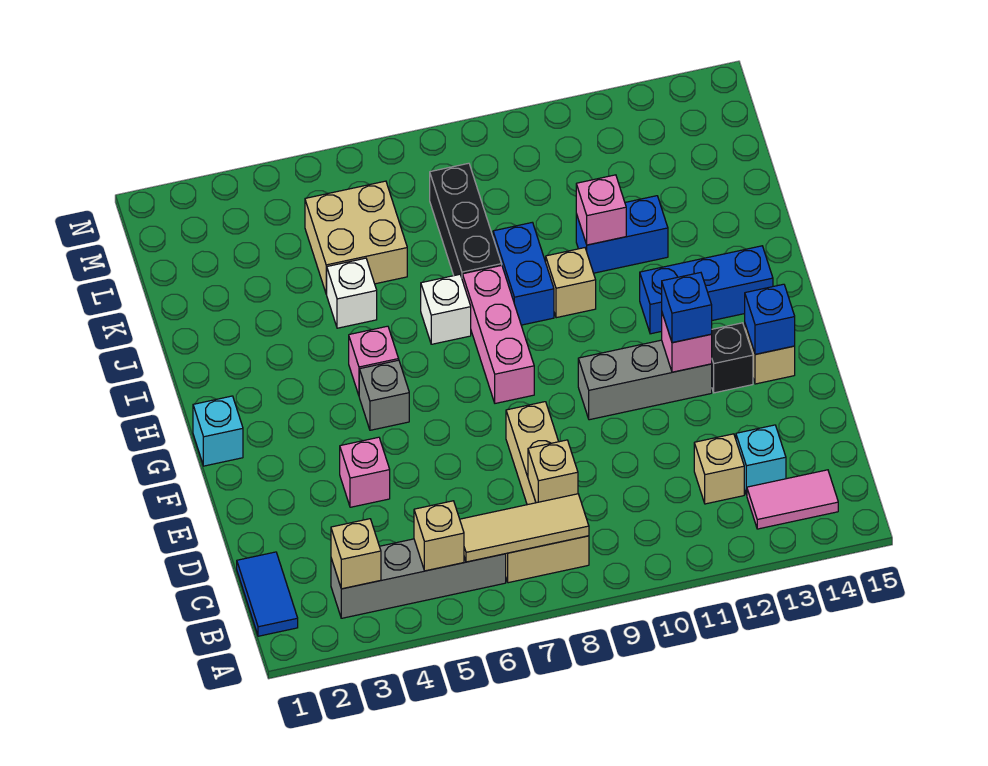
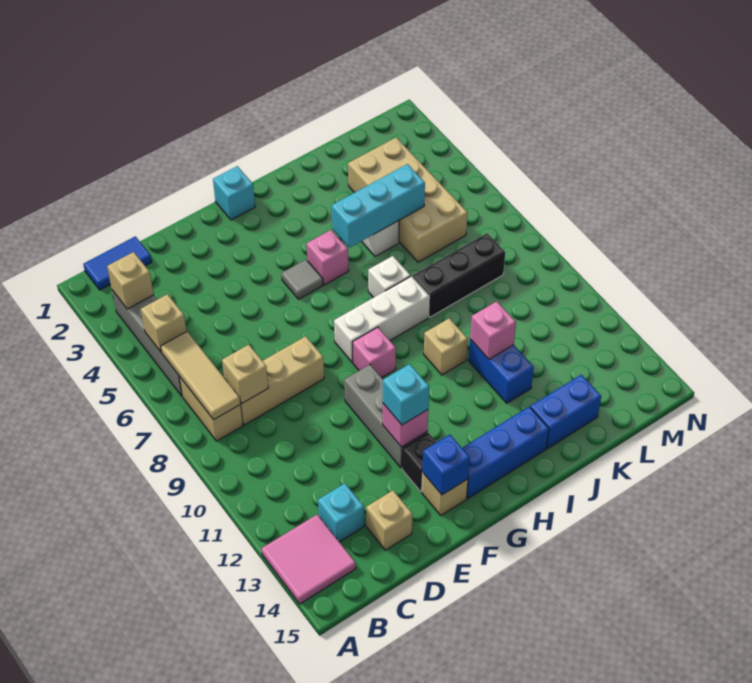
pink tile B13:B14 level 1 -> pink tile A13:B14 level 1
tan brick C12 level 1 -> tan brick D14 level 1
pink brick E4 level 1 -> pink brick G9 level 1
blue brick F12 level 3 -> cyan brick F12 level 3
grey brick G5 level 1 -> grey tile G5 level 1
pink brick G8:I8 level 1 -> white brick G8:I8 level 1
blue brick H12:H14 level 1 -> blue brick G14:I14 level 1
none -> cyan brick I5:K5 level 2
blue brick I9:J9 level 1 -> blue brick J14:K14 level 1
tan brick K5:L6 level 1 -> tan brick K3:L6 level 1

